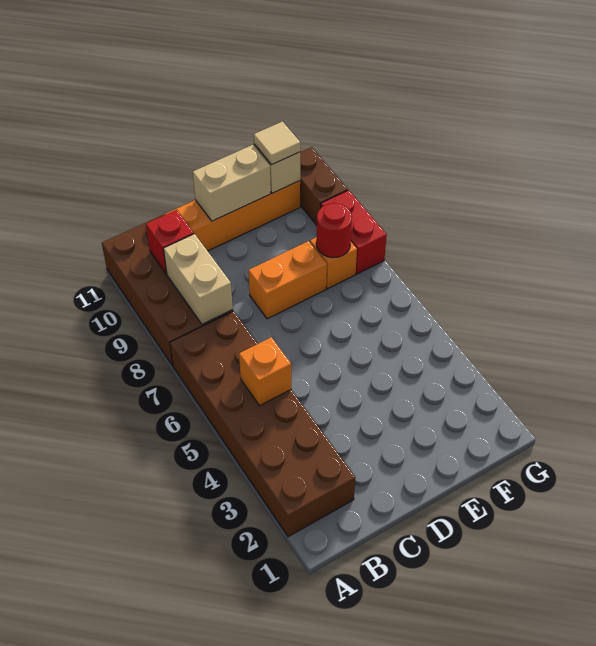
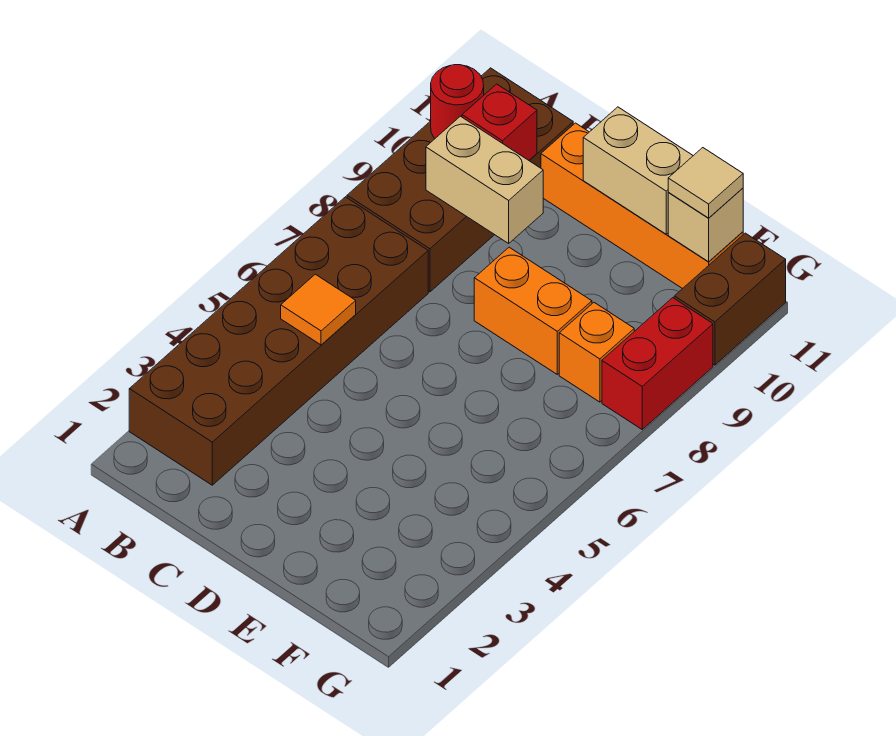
orange brick B5 level 2 -> orange tile B5 level 2
tan brick B8:B9 level 2 -> tan brick B9:C9 level 2
red round brick F8 level 2 -> red round brick A10 level 2

